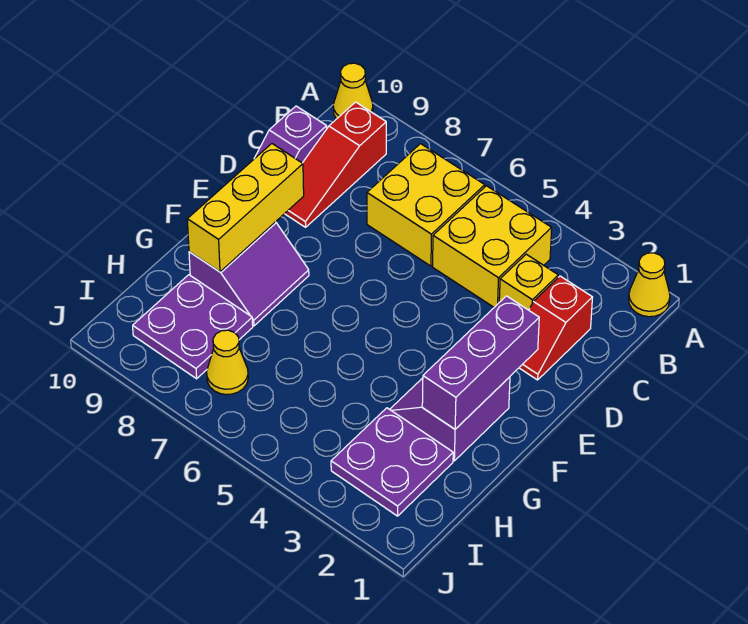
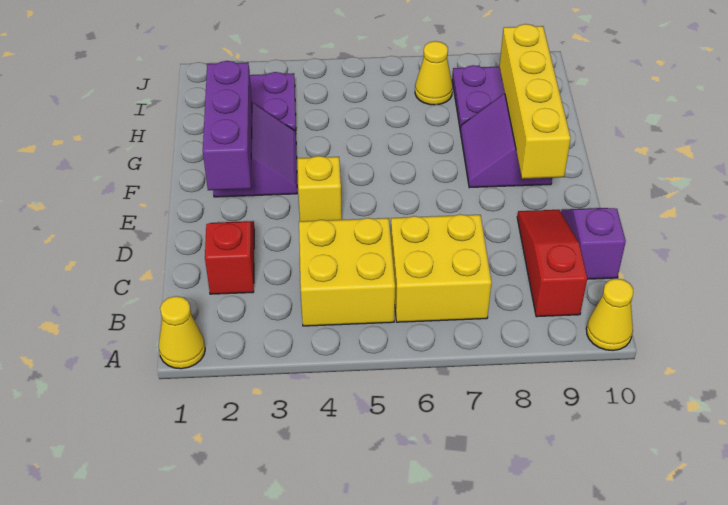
yellow brick C3 level 1 -> yellow brick E4 level 1
yellow brick E9:G9 level 2 -> yellow brick E9:H9 level 2

